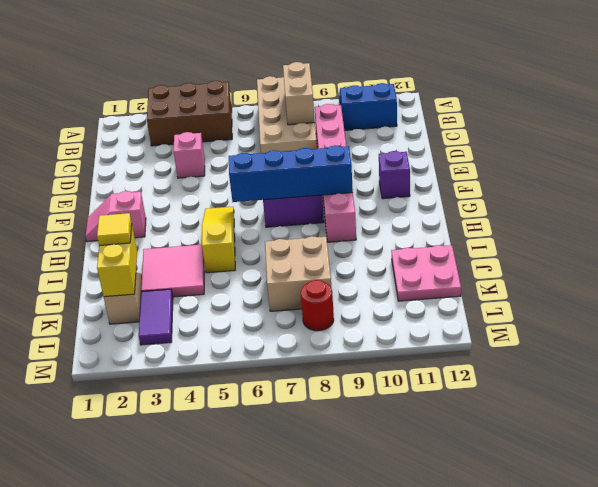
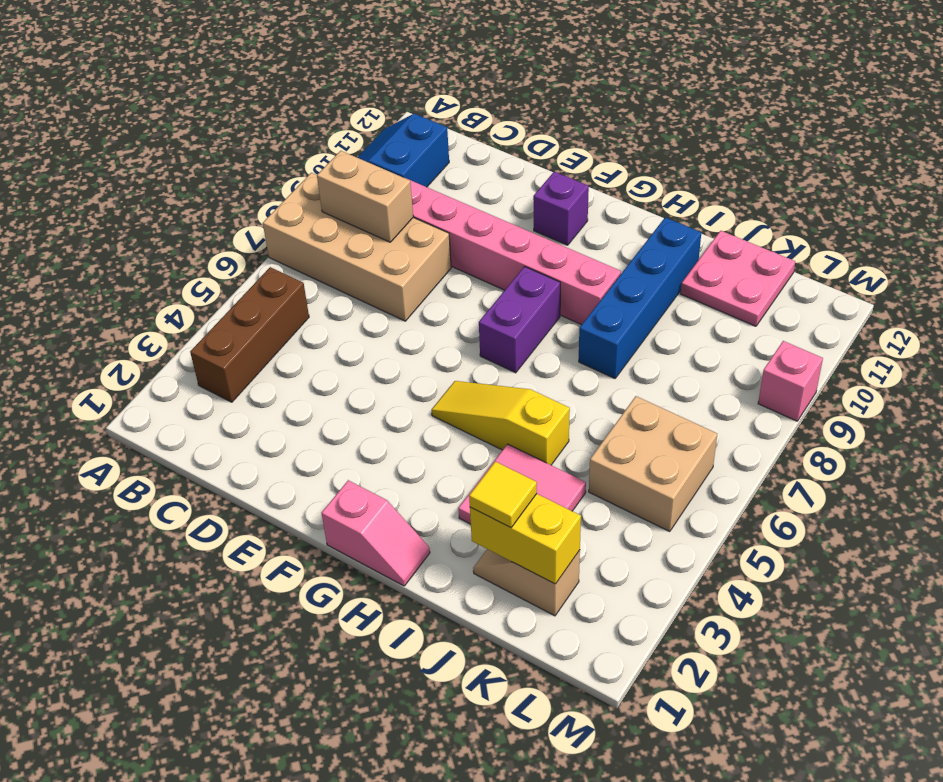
brown brick A3:B5 level 1 -> brown brick B3:B5 level 1
pink brick D4 level 1 -> pink brick M9 level 1
pink slope G1:G2 level 1 top 2 -> pink slope G1:H1 level 1 top G
blue brick G6:G9 level 2 -> blue brick I8:I11 level 1
tan brick J7:K8 level 1 -> tan brick K5:L6 level 1
purple tile K3:L3 level 1 -> none
red round brick L8 level 1 -> none

